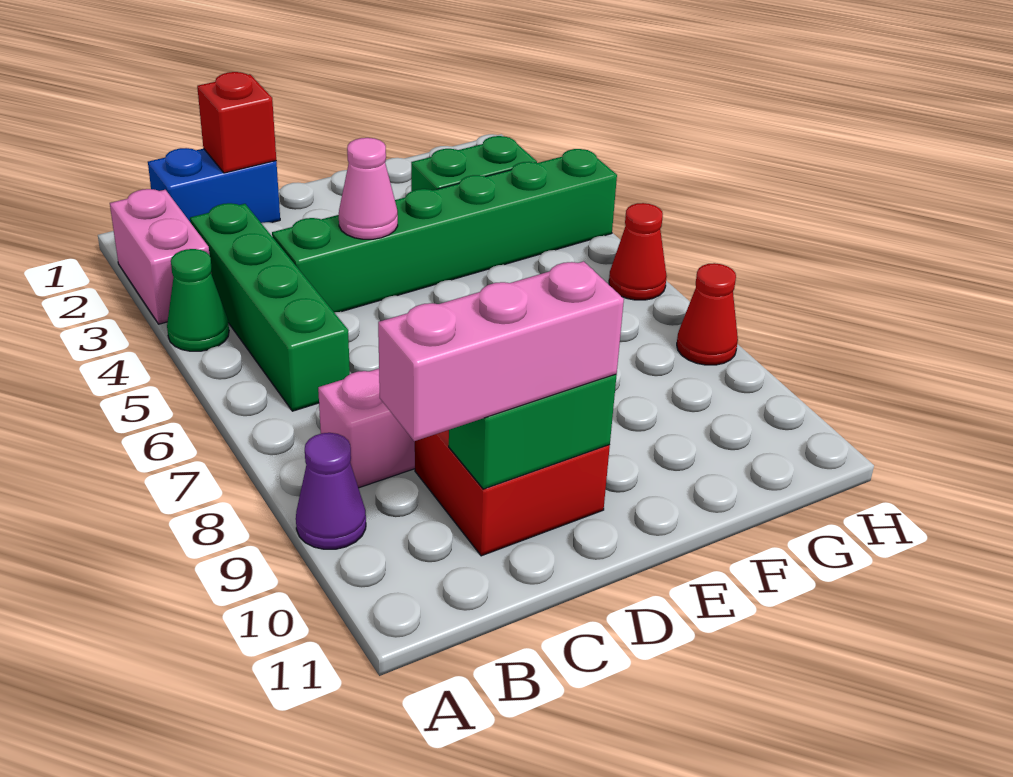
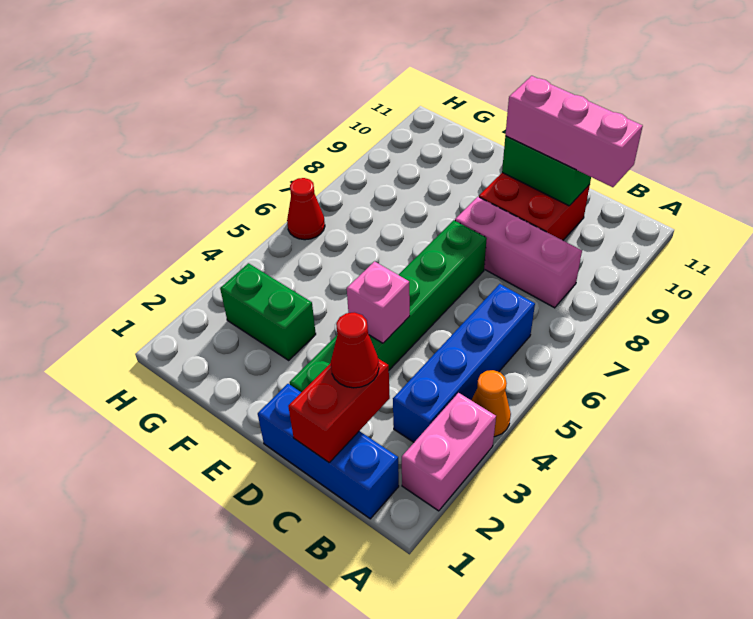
green cone A4 level 1 -> orange cone A4 level 1
purple cone A9 level 1 -> none
blue brick B1:C1 level 1 -> blue brick B1:D1 level 1
green brick B3:B6 level 1 -> blue brick B3:B6 level 1
red brick C1 level 2 -> red brick C1:C2 level 2
green brick C4:H4 level 1 -> green brick D2:D7 level 1
pink cone D4 level 2 -> pink brick D4 level 2
red cone H8 level 1 -> red cone C2 level 3

